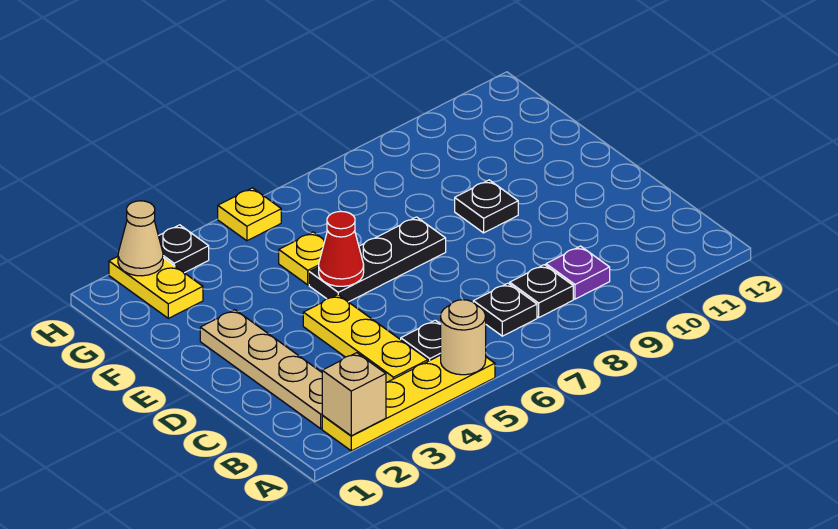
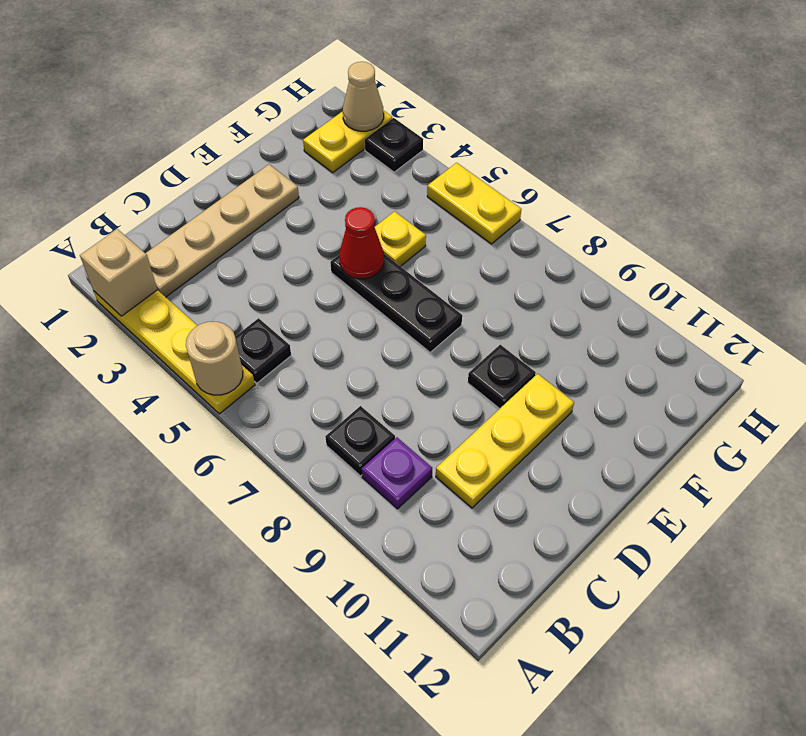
yellow plate B4:D4 level 1 -> yellow plate C10:E10 level 1
black plate B7 level 1 -> none
yellow plate H5 level 1 -> yellow plate H5:H6 level 1

